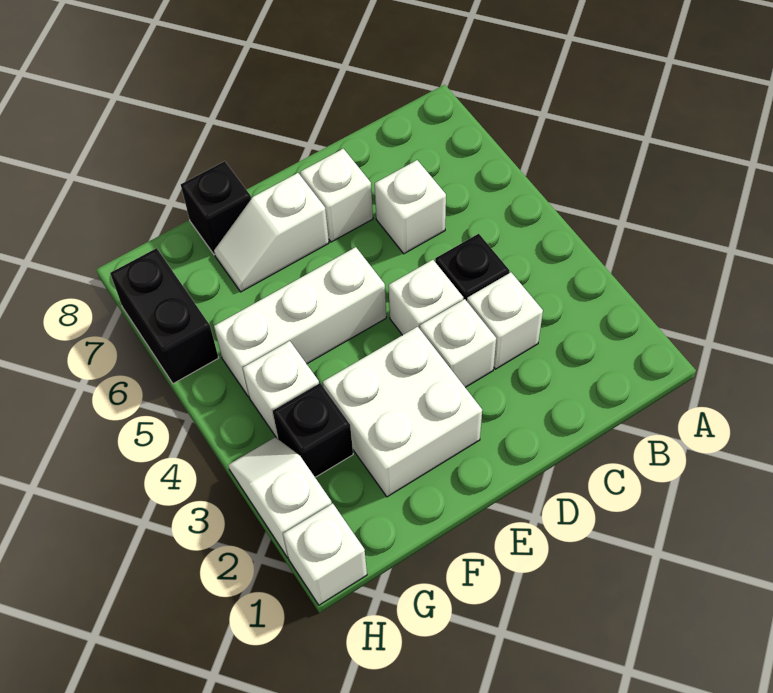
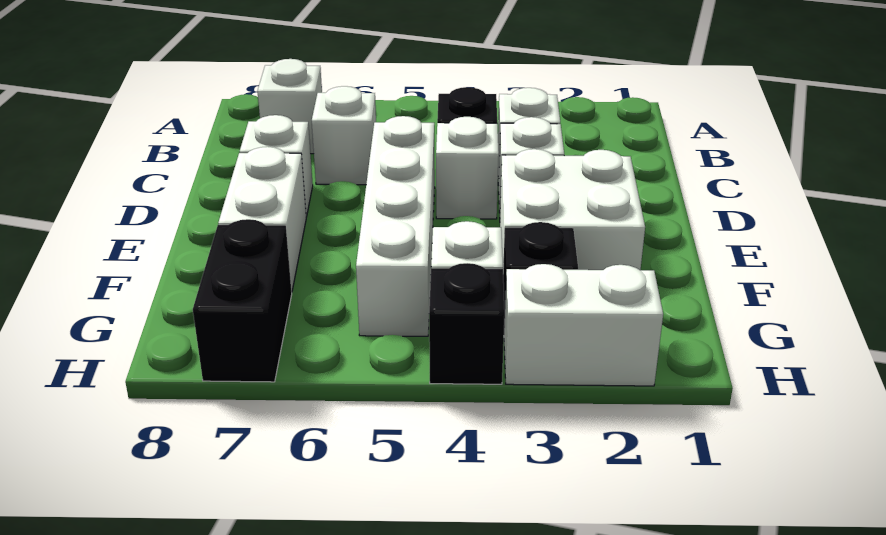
white brick E5:G5 level 1 -> white brick D5:G5 level 1
white slope E7:F7 level 1 top E -> white brick E7:F7 level 1
black brick F8 level 1 -> black brick H4 level 1
white brick H1 level 1 -> white brick B7 level 1
white slope H2:H3 level 1 top 2 -> white brick H2:H3 level 1
black brick H6:H7 level 1 -> black brick G7:H7 level 1

